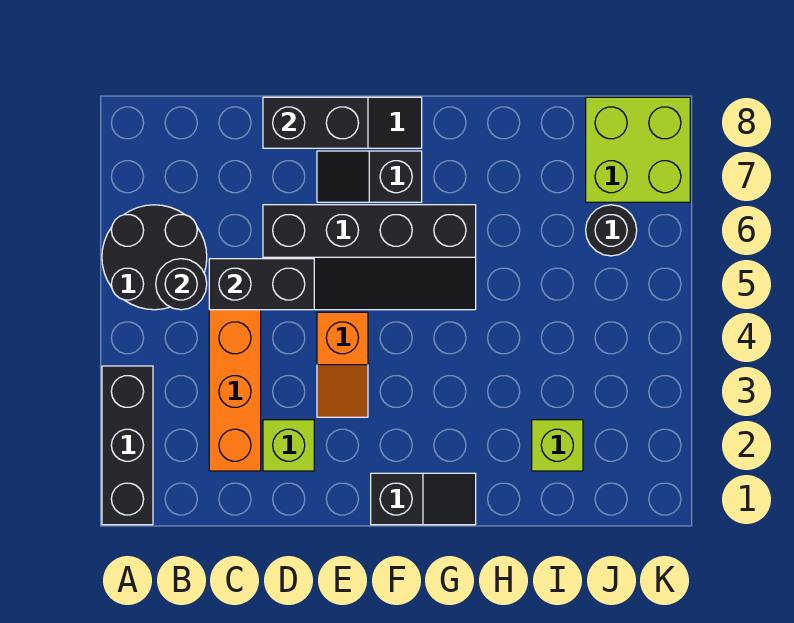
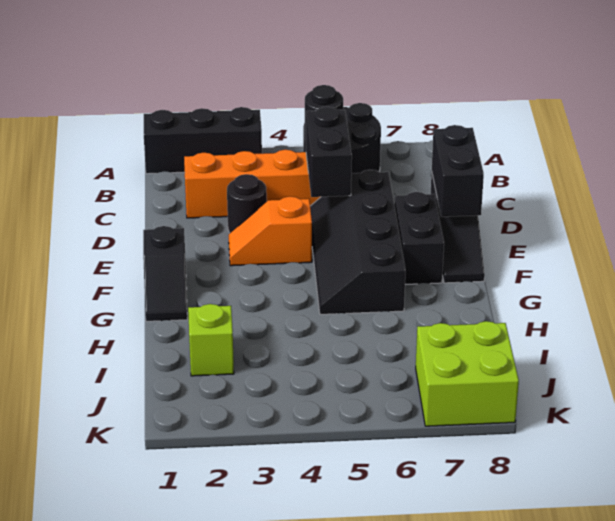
lime brick D2 level 1 -> none
black slope E7:F7 level 1 top F -> black brick E7:F7 level 1
black round brick J6 level 1 -> black round brick D3 level 1

